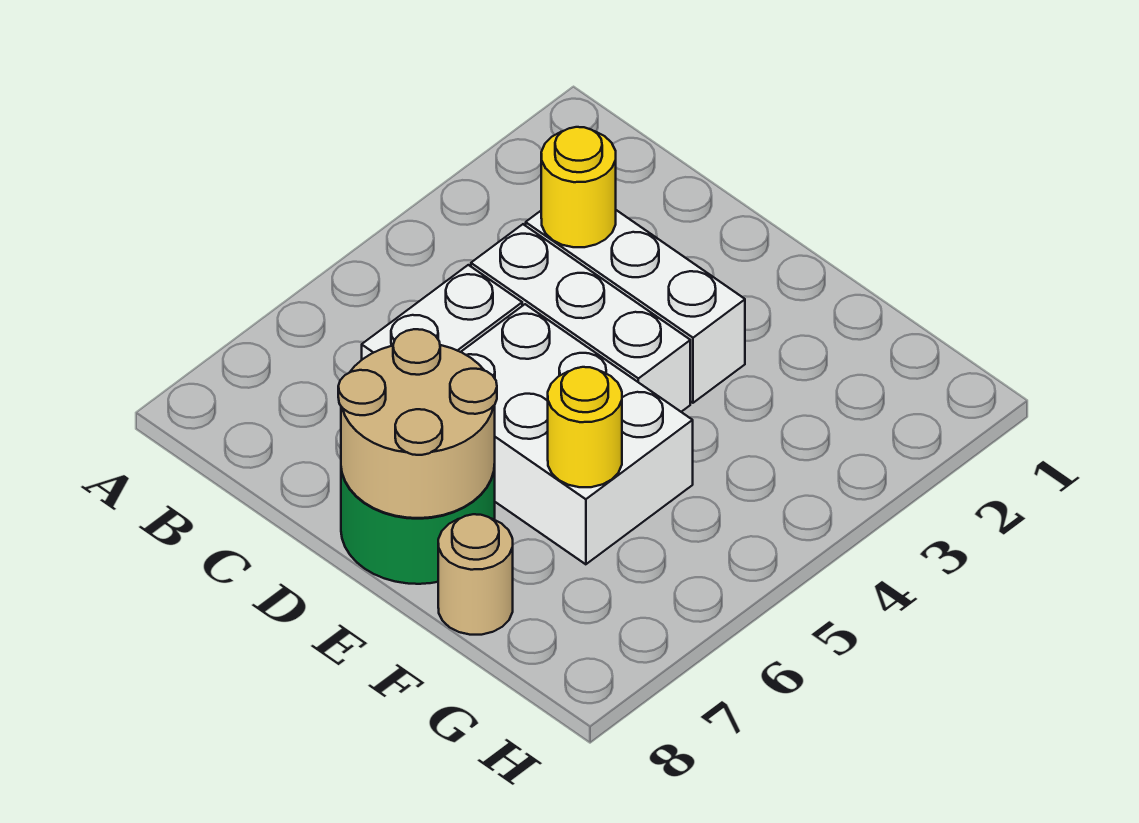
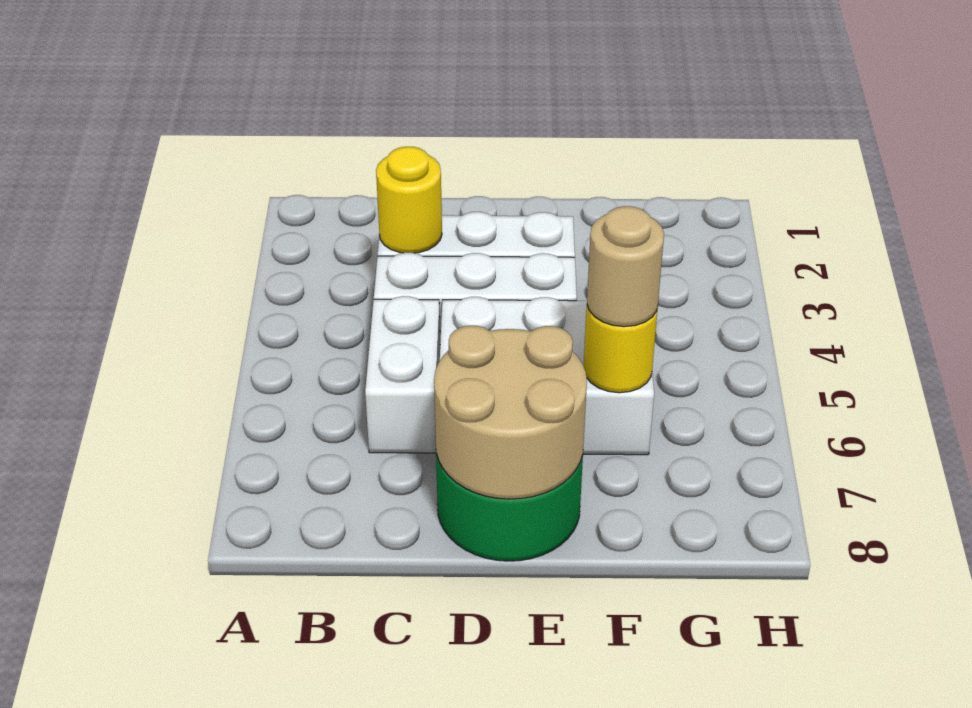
tan round brick F8 level 1 -> tan round brick F6 level 3

